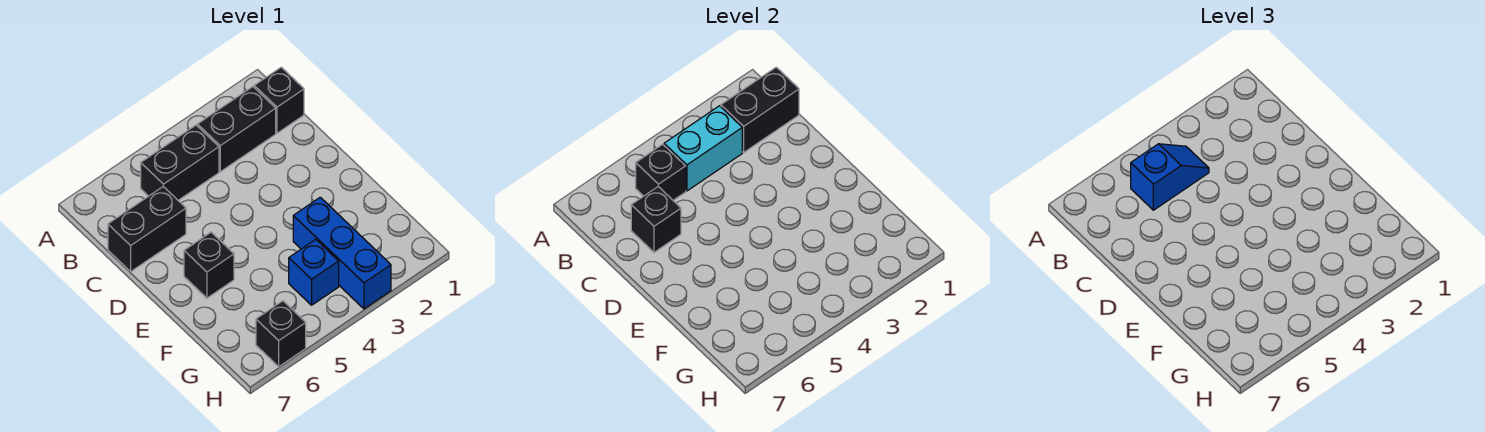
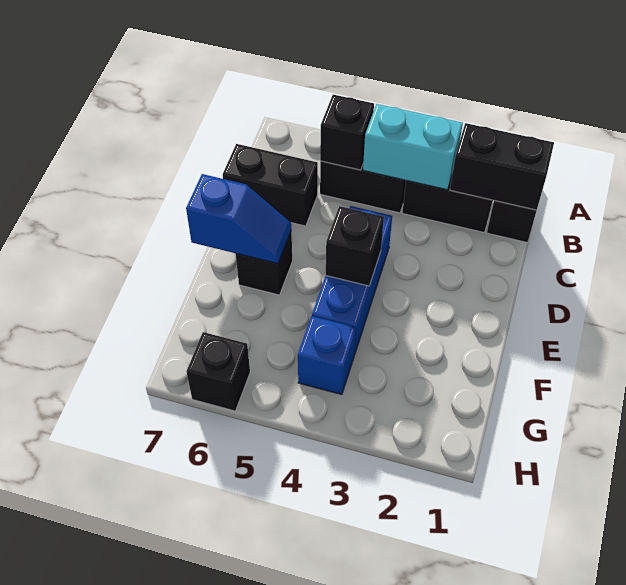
blue slope B4:B5 level 3 top 5 -> blue slope E6:E7 level 2 top 7
black brick C6 level 2 -> black brick E4 level 2
blue brick F3:H3 level 1 -> blue brick D4:F4 level 1

